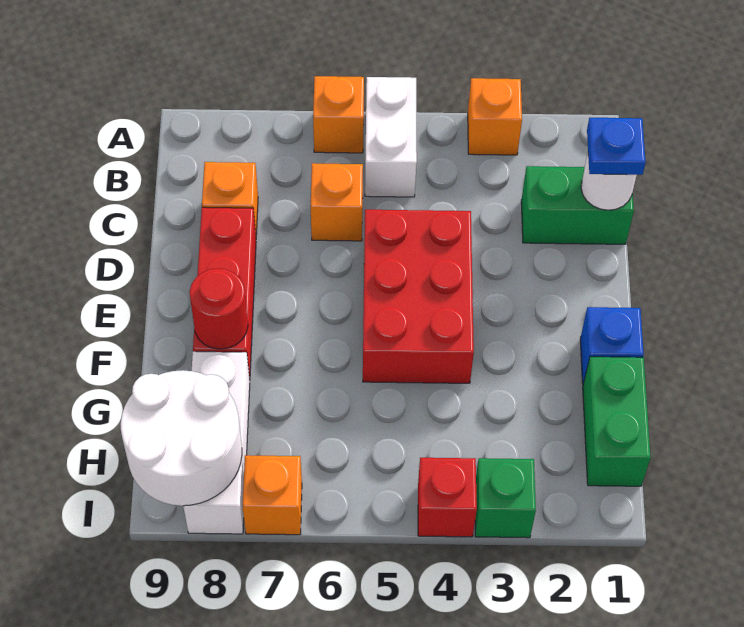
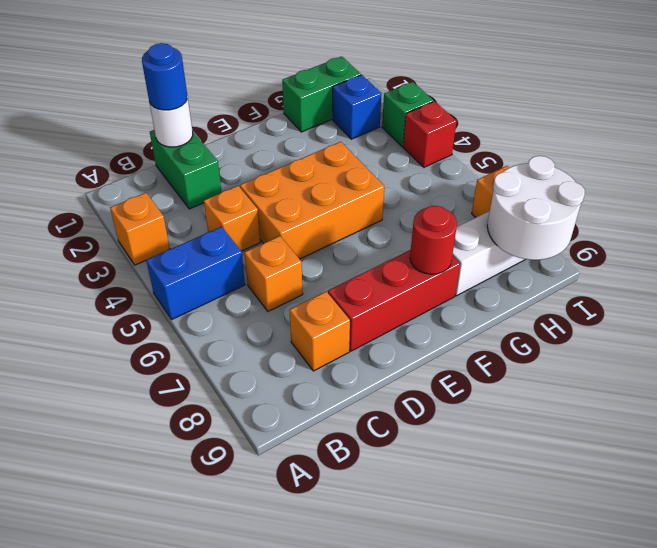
white brick A5:B5 level 1 -> blue brick A5:B5 level 1
orange brick A6 level 1 -> orange brick C4 level 1
blue plate C1 level 3 -> blue round brick C1 level 3
red brick D4:F5 level 1 -> orange brick D4:F5 level 1
blue brick F1 level 1 -> blue brick H2 level 1

